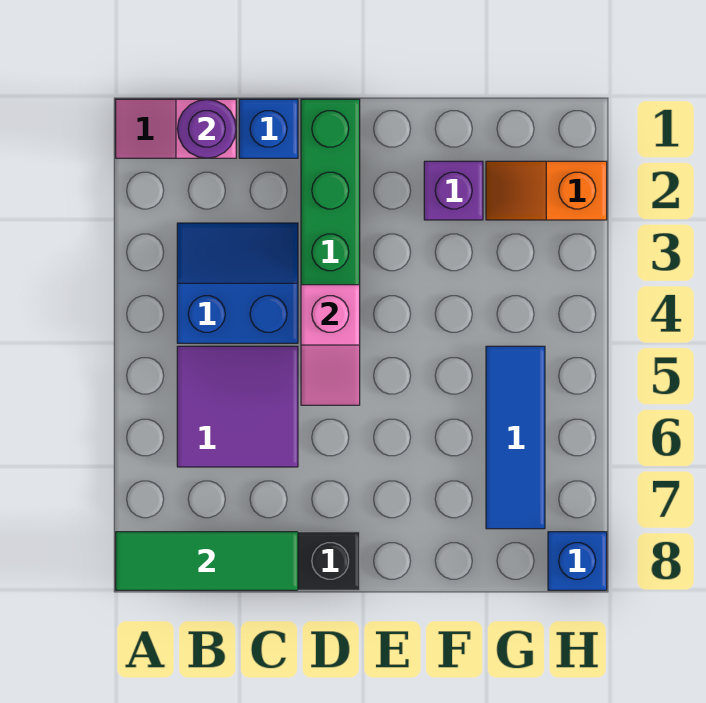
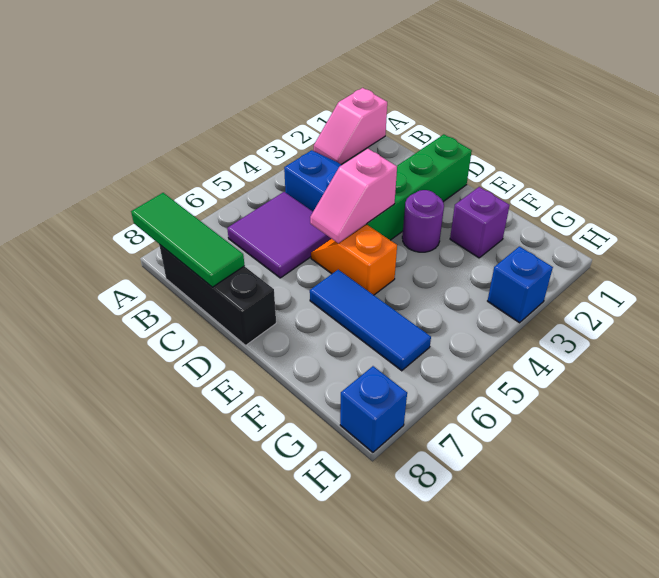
pink slope A1:B1 level 1 top B -> pink slope A1:A2 level 1 top 1
purple round brick B1 level 2 -> purple round brick E3 level 1
blue brick C1 level 1 -> blue brick H3 level 1
orange slope G2:H2 level 1 top H -> orange slope D5:E5 level 1 top E
blue tile G5:G7 level 1 -> blue tile E6:G6 level 1

